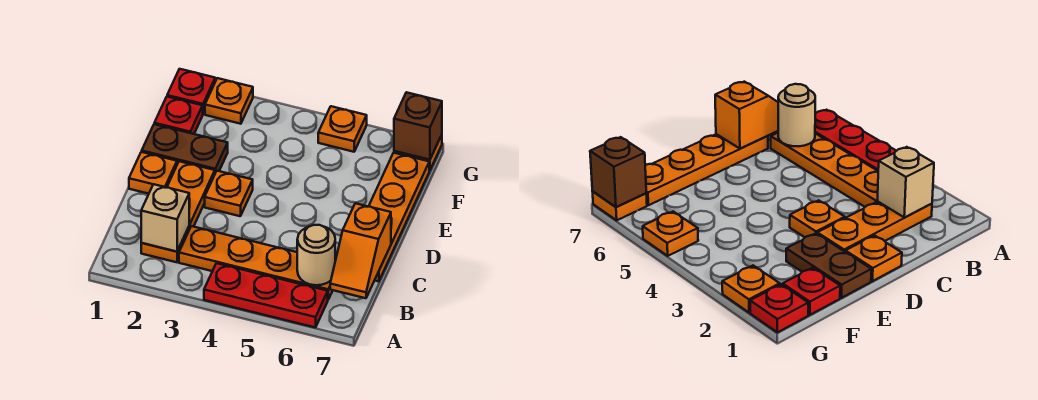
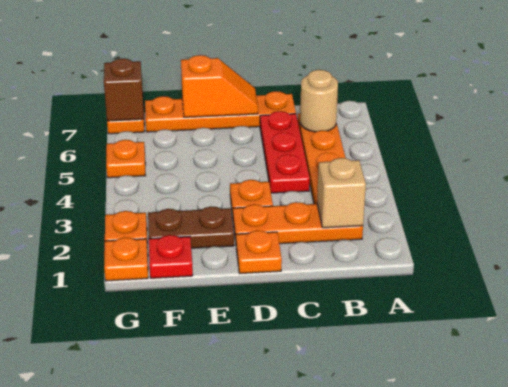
red plate A4:A6 level 1 -> red plate C4:C6 level 1
orange slope B7:C7 level 2 top C -> orange slope D7:E7 level 2 top E
brown plate E1:E2 level 1 -> brown plate E2:F2 level 1
red plate G1 level 1 -> orange plate G1 level 1

